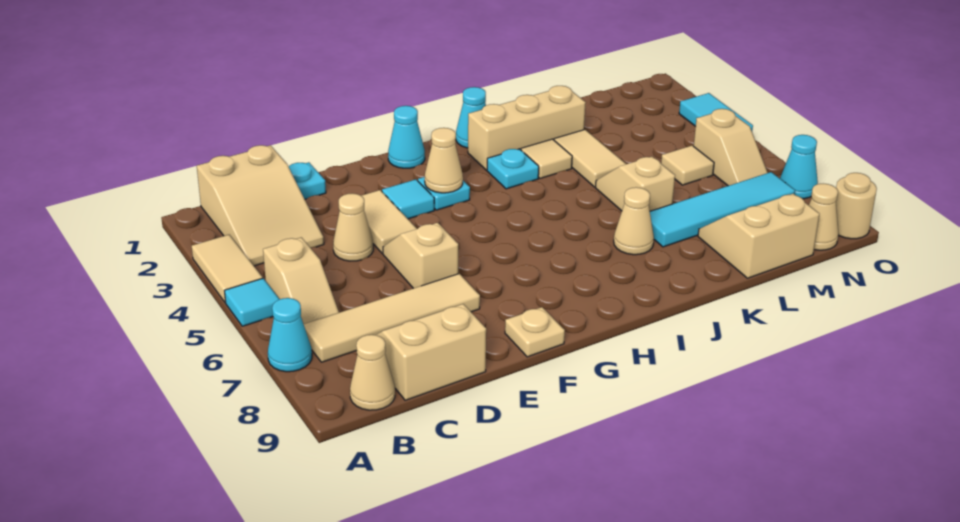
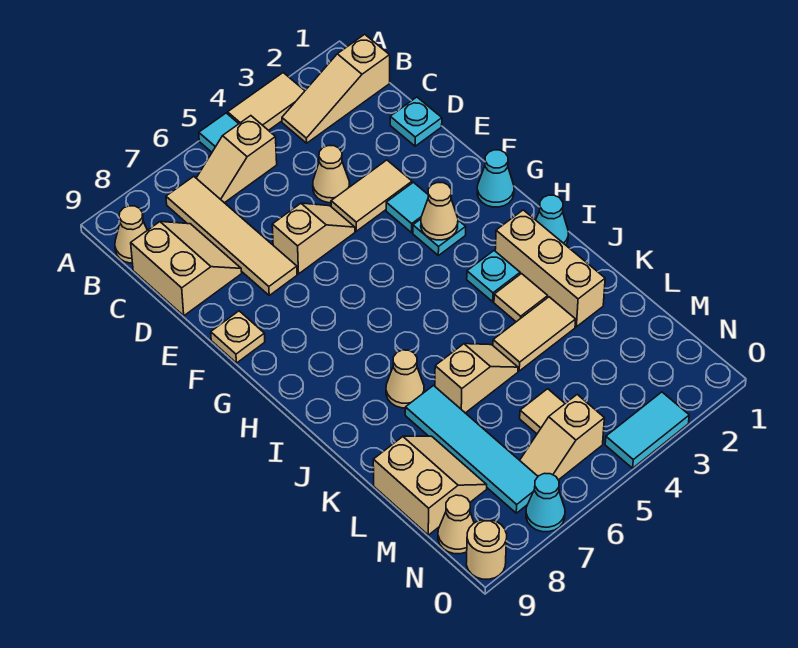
cyan cone A7 level 1 -> none
tan slope B1:C3 level 1 top 1 -> tan slope B1:B3 level 1 top 1

